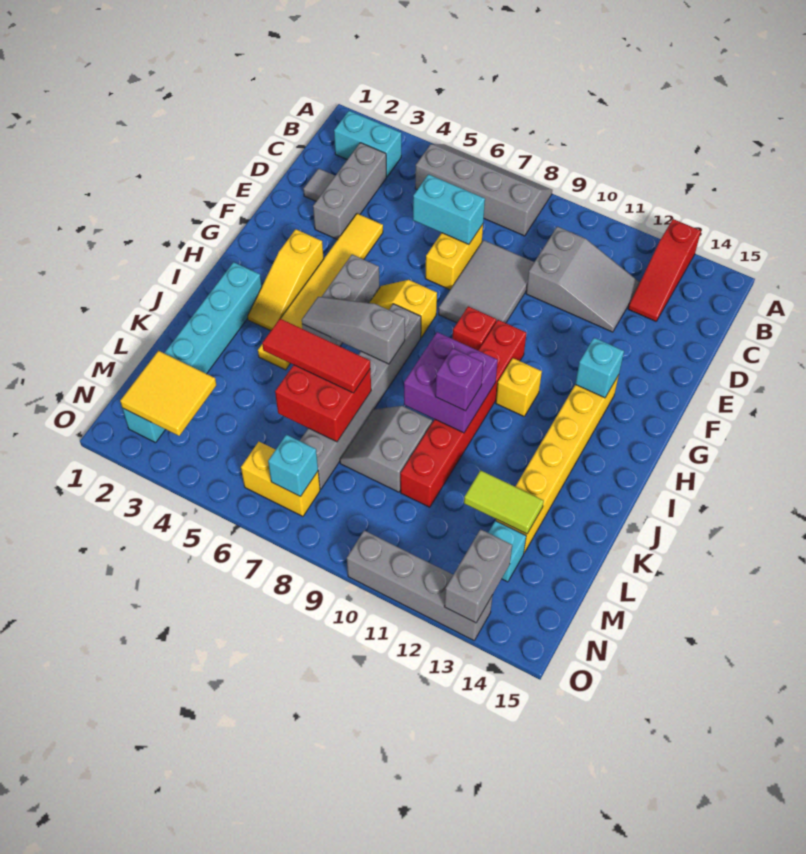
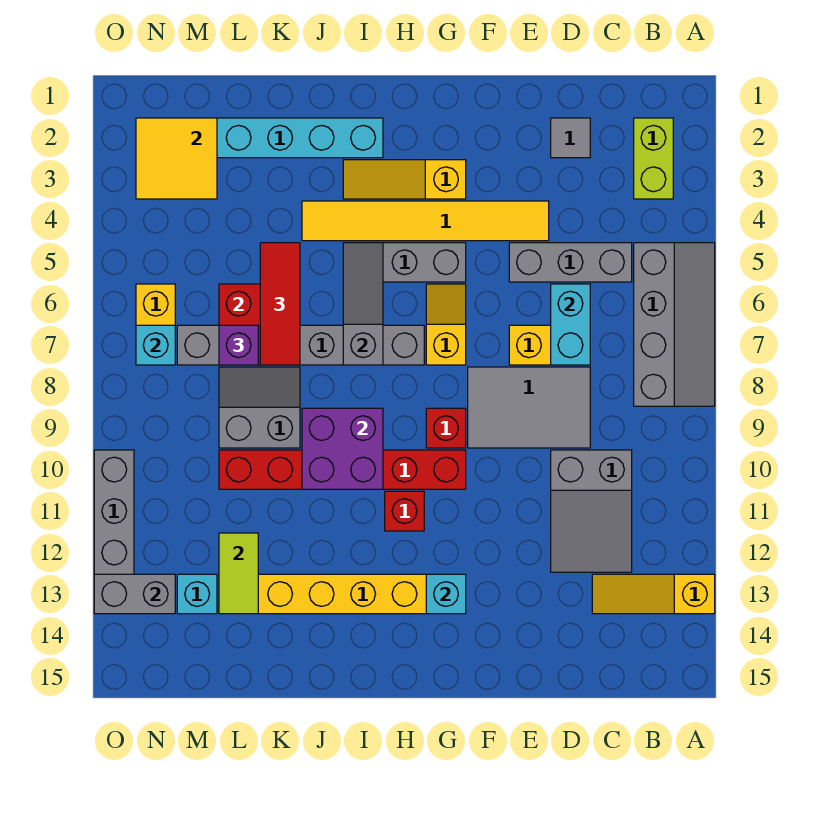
red slope A13:C13 level 1 top A -> yellow slope A13:C13 level 1 top A
cyan brick B2:B3 level 1 -> lime brick B2:B3 level 1
grey brick C3:E3 level 1 -> grey brick C5:E5 level 1
yellow brick H11 level 1 -> red brick H11 level 1
purple brick J10 level 3 -> purple brick L7 level 3

